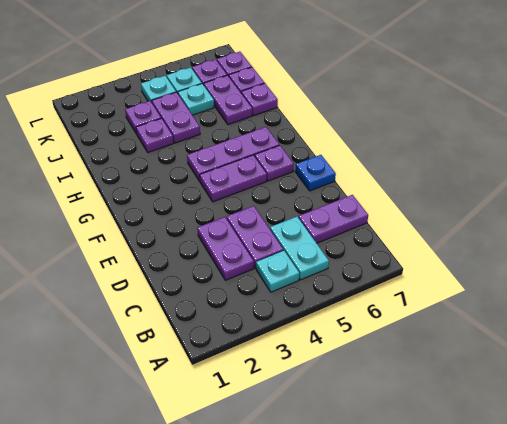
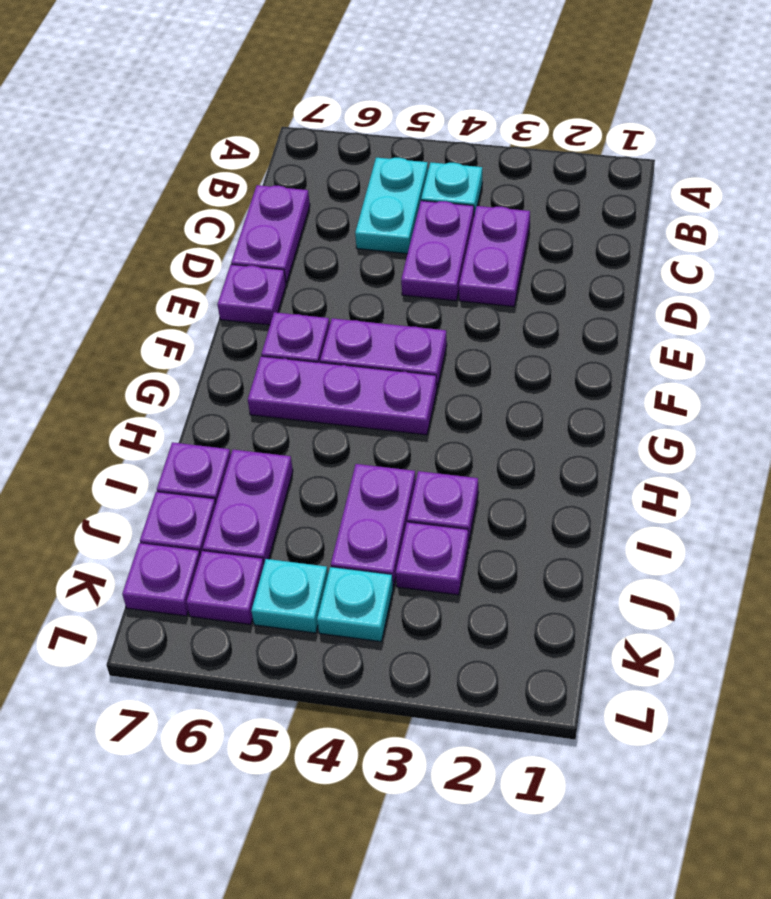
purple plate C6:C7 level 1 -> purple plate C7:D7 level 1
blue plate E7 level 1 -> purple plate E7 level 1
cyan plate J5 level 1 -> none

